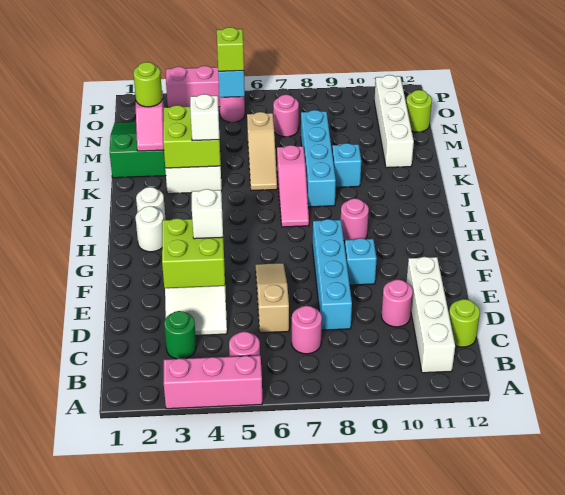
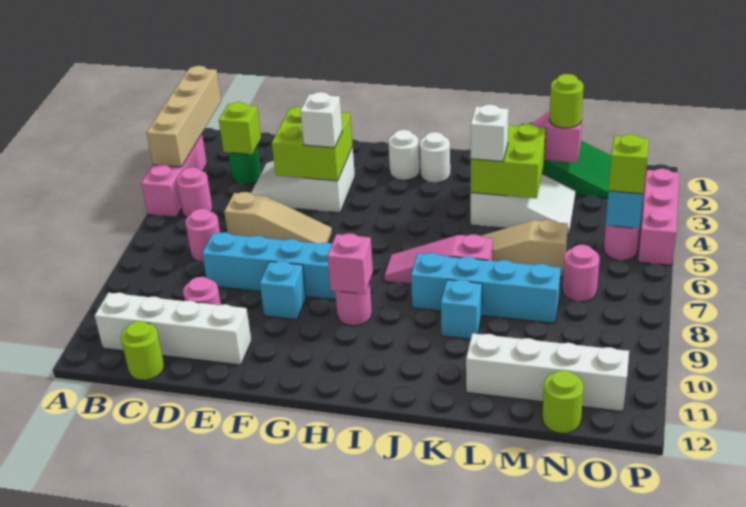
none -> tan brick A1:A4 level 2
none -> lime brick C3 level 2
none -> pink brick H9 level 2

